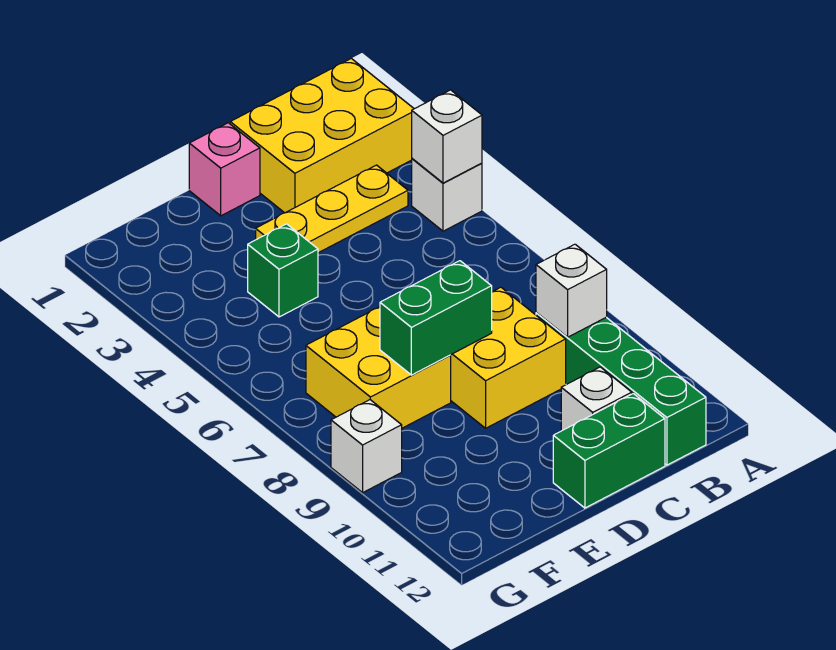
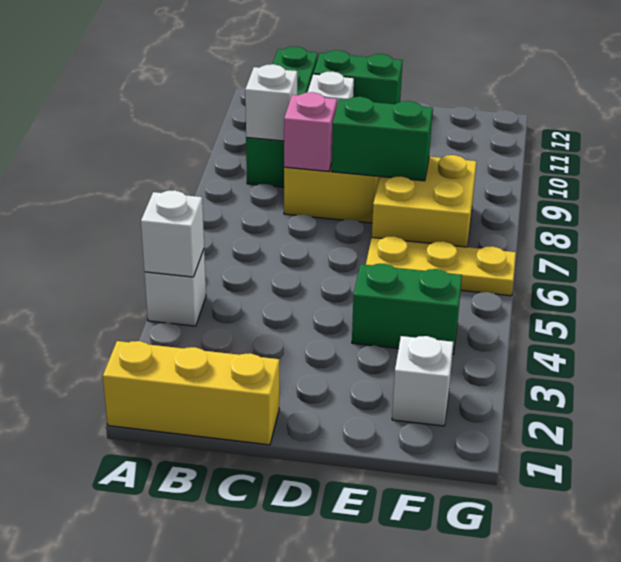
yellow brick A1:C2 level 1 -> yellow brick A1:C1 level 1
yellow plate B3:D3 level 1 -> yellow plate E6:G6 level 1
pink brick D1 level 1 -> pink brick C8 level 2
green brick E4 level 1 -> green brick E4:F4 level 1
white brick G9 level 1 -> white brick F2 level 1

